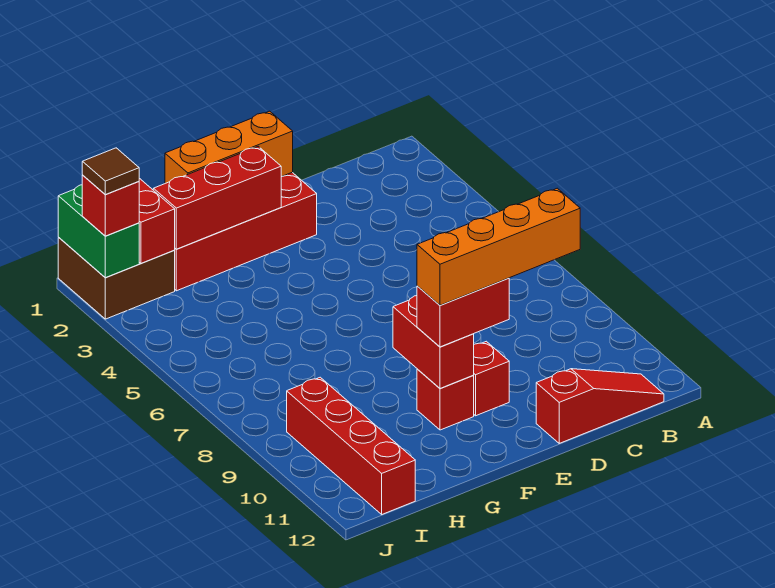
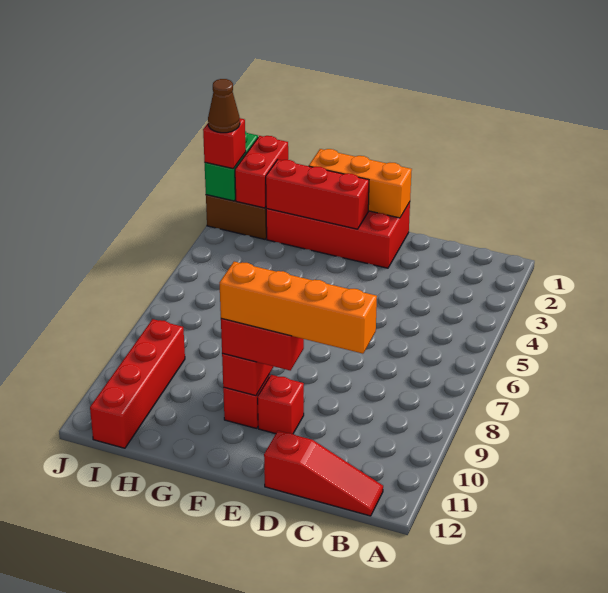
brown tile J2 level 4 -> brown cone J2 level 4

